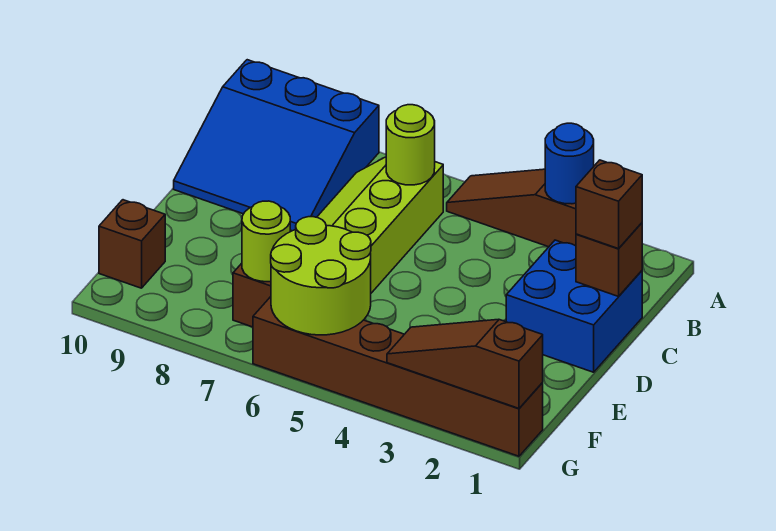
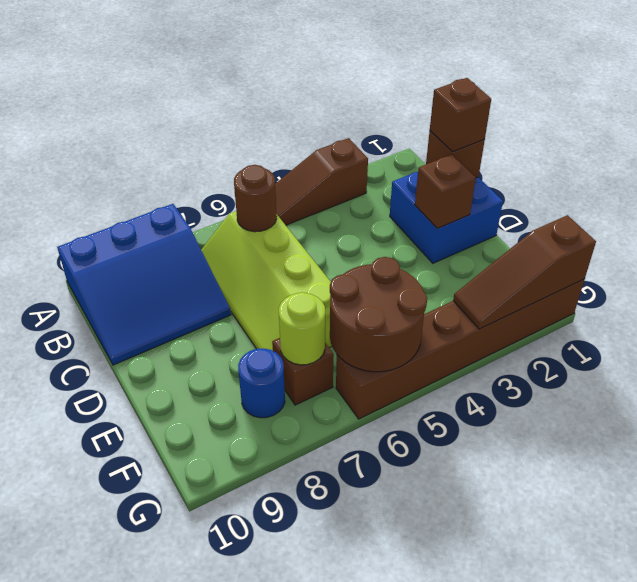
blue round brick A3 level 2 -> blue round brick F8 level 1
lime round brick B6 level 2 -> brown round brick B6 level 2
lime round brick F5:G6 level 2 -> brown round brick F5:G6 level 2
brown brick F10 level 1 -> brown brick D2 level 2

